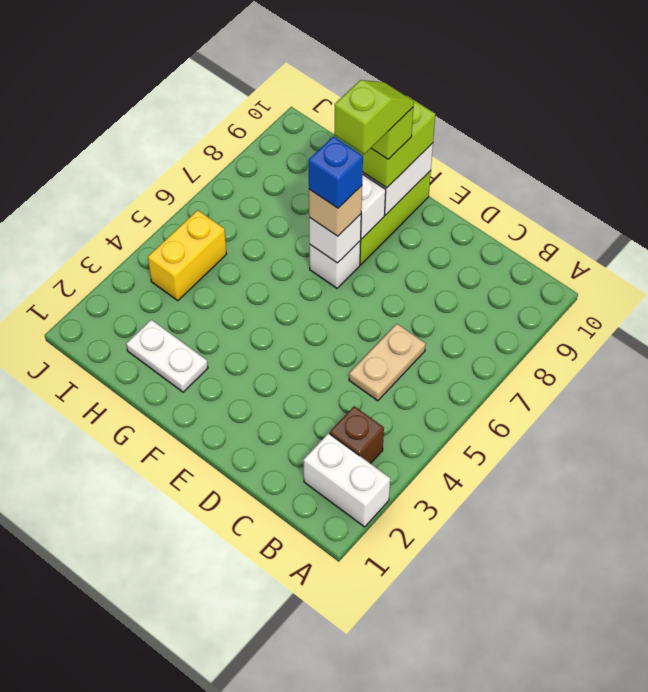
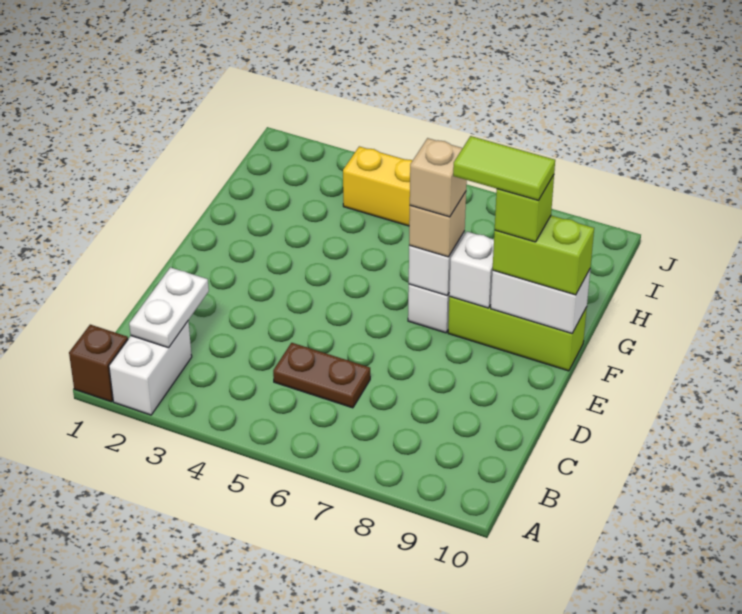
brown brick B3 level 1 -> brown brick A1 level 1
tan plate C5:C6 level 1 -> brown plate C5:C6 level 1
blue brick F7 level 4 -> tan brick F7 level 4
lime slope F8:F9 level 5 top 8 -> lime tile F8:F9 level 5
white plate G2:H2 level 1 -> white plate B2:C2 level 2

